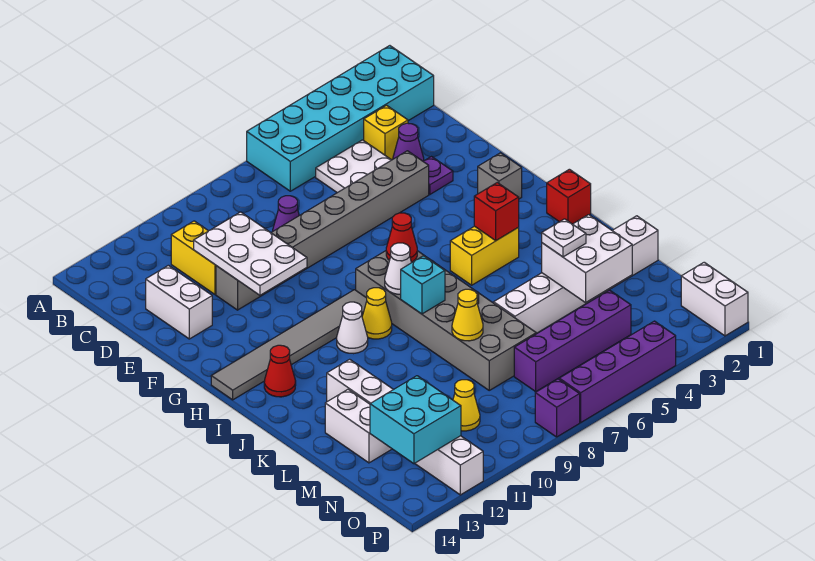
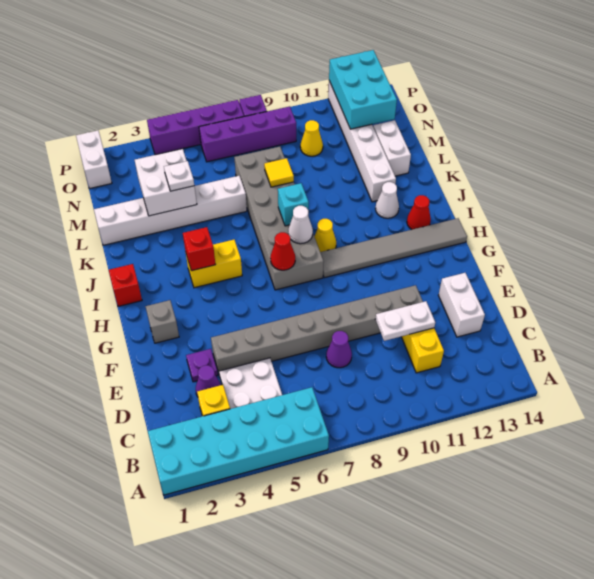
white plate D10:F11 level 2 -> white plate D10:D11 level 2
white cone I10 level 1 -> white cone J12 level 1
yellow cone L8 level 2 -> yellow tile L8 level 2
purple brick N4:N7 level 1 -> purple brick O6:O9 level 1
cyan brick N12:O13 level 2 -> cyan brick N12:P13 level 2

